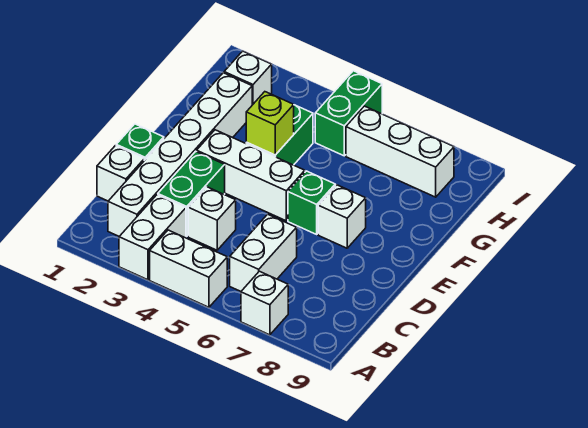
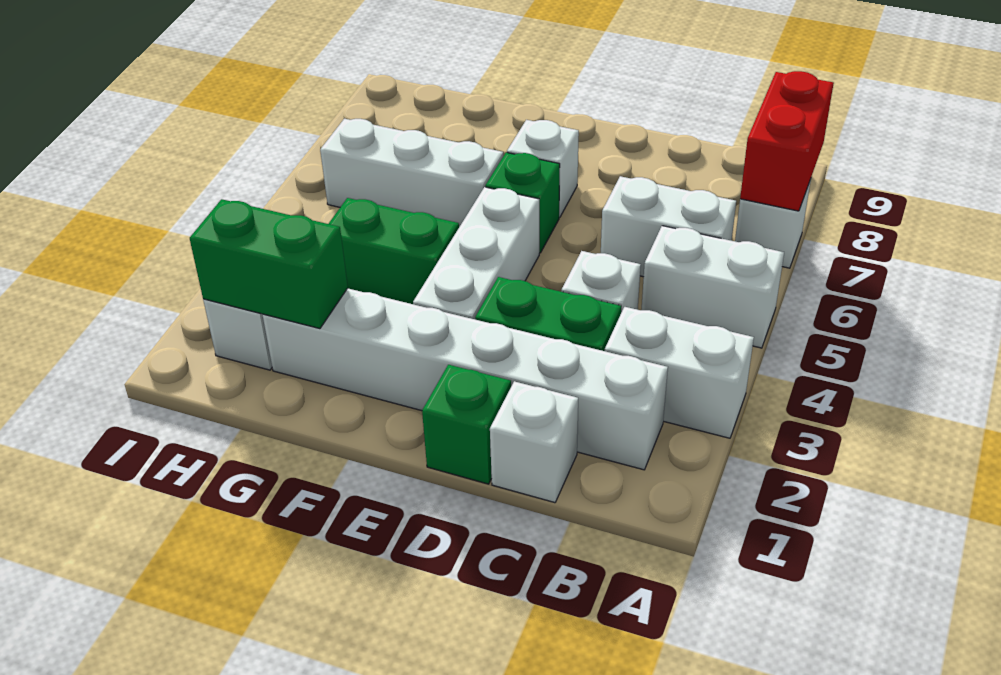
white brick A4:A5 level 1 -> white brick A5:B5 level 1
none -> red brick A7:A8 level 2
lime brick F4 level 2 -> none
green brick H5:I5 level 1 -> green brick G2:H2 level 2
white brick H6:H8 level 1 -> white brick F6:H6 level 1

